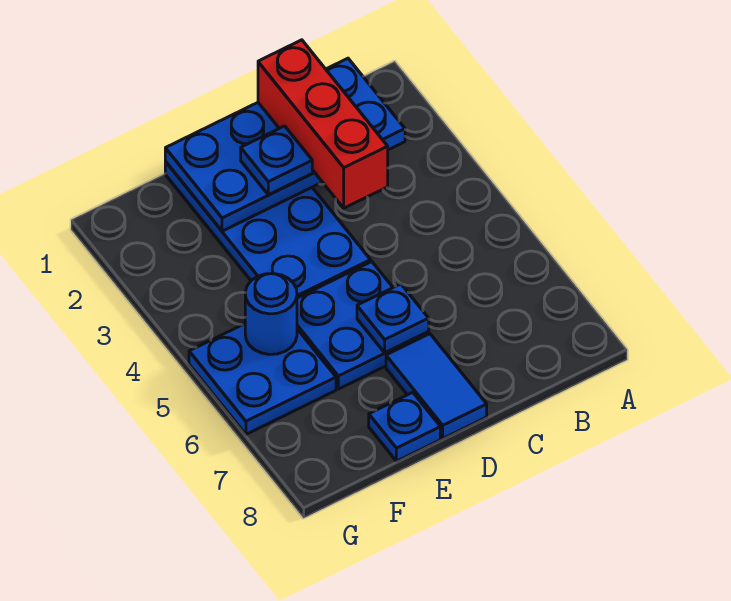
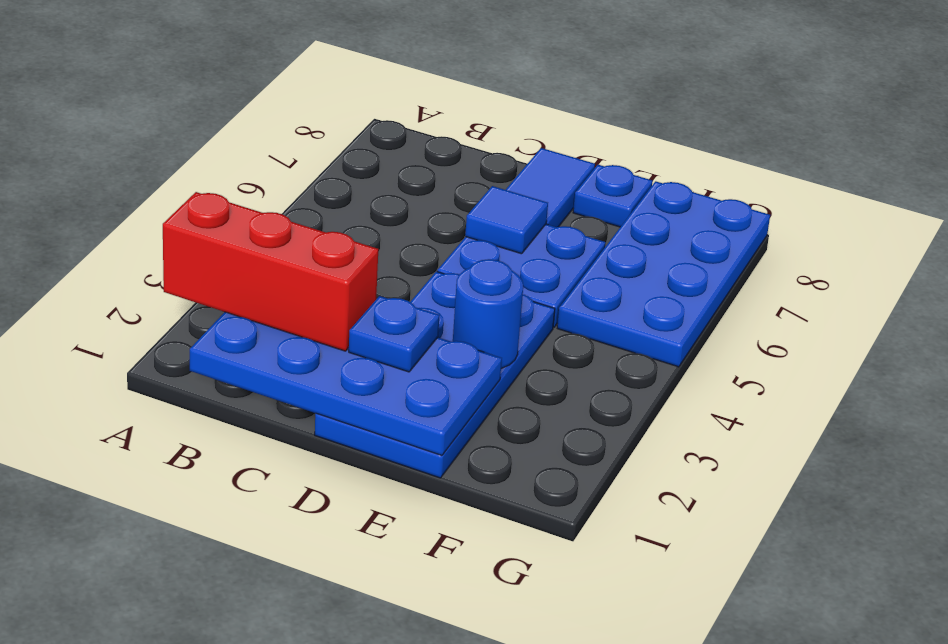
red brick C1:C3 level 3 -> red brick A2:C2 level 3
blue plate D6 level 2 -> blue tile D6 level 2
blue plate F5:G6 level 1 -> blue plate F5:G8 level 1
blue round brick F5 level 2 -> blue round brick E3 level 2

